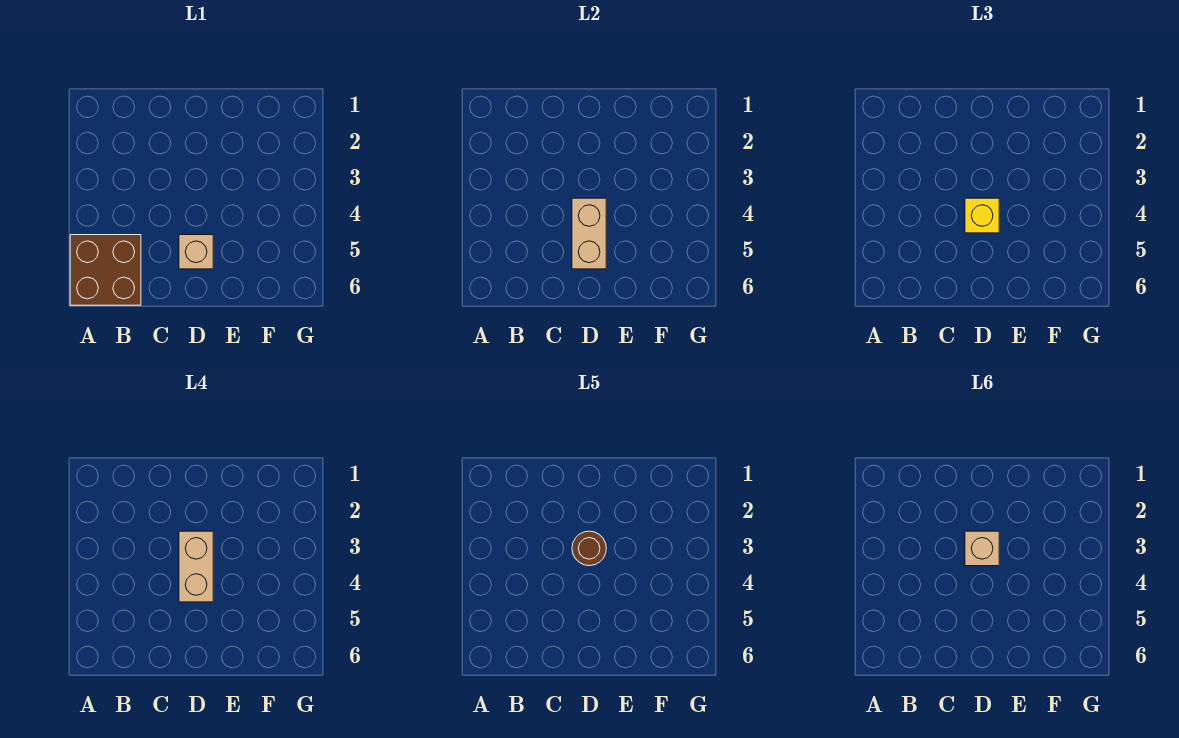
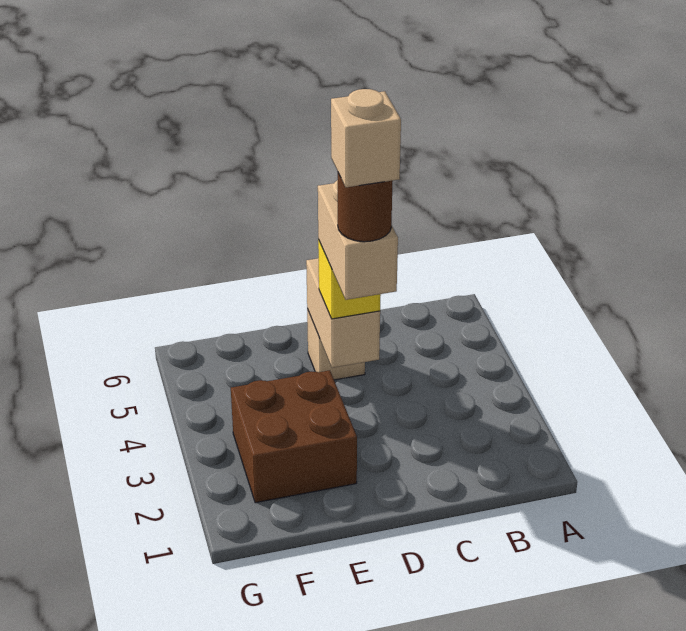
brown brick A5:B6 level 1 -> brown brick E2:F3 level 1

